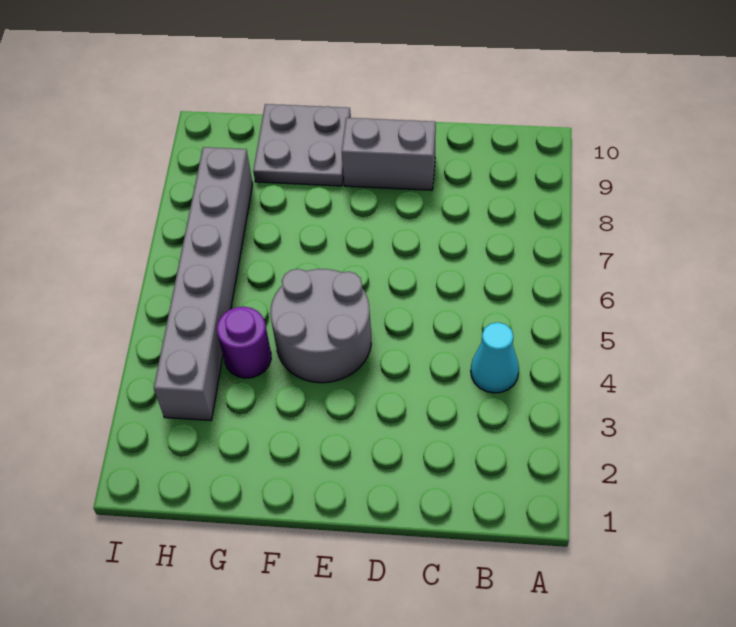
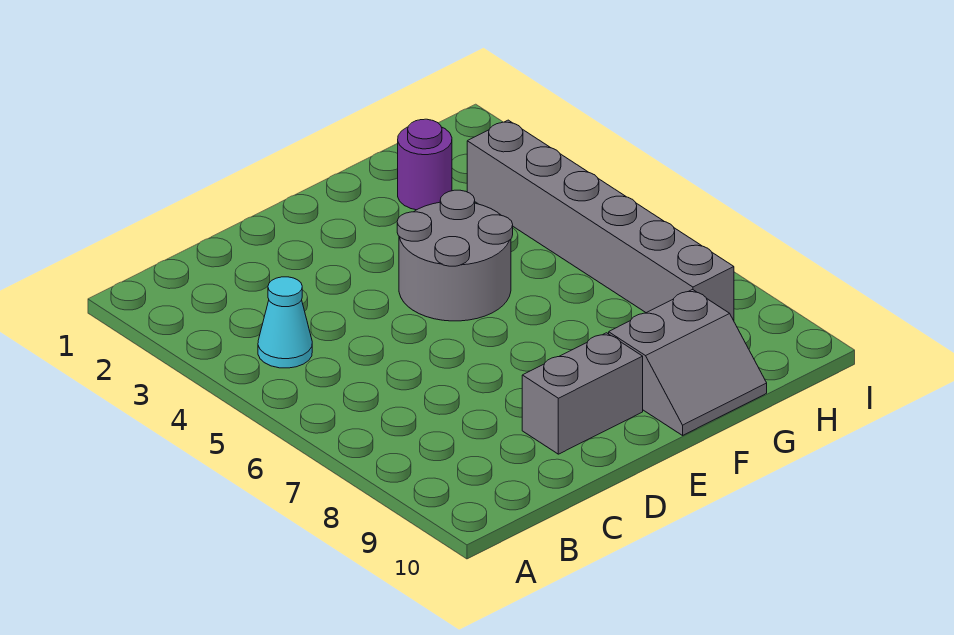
grey plate F9:G10 level 1 -> grey slope F9:G10 level 1 top 9
purple round brick G4 level 1 -> purple round brick G2 level 1

